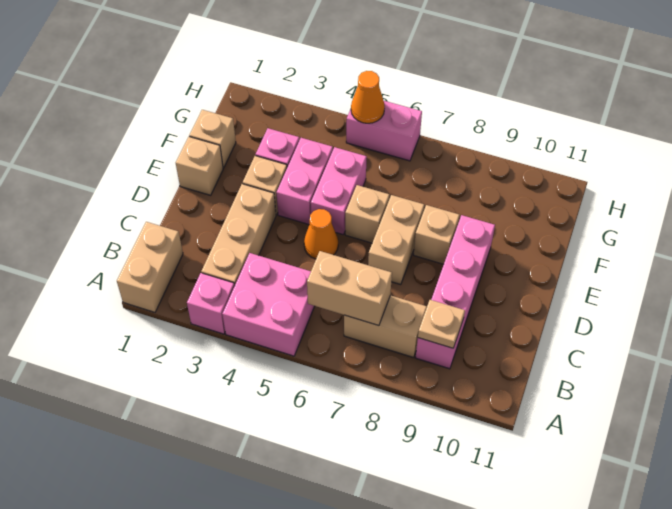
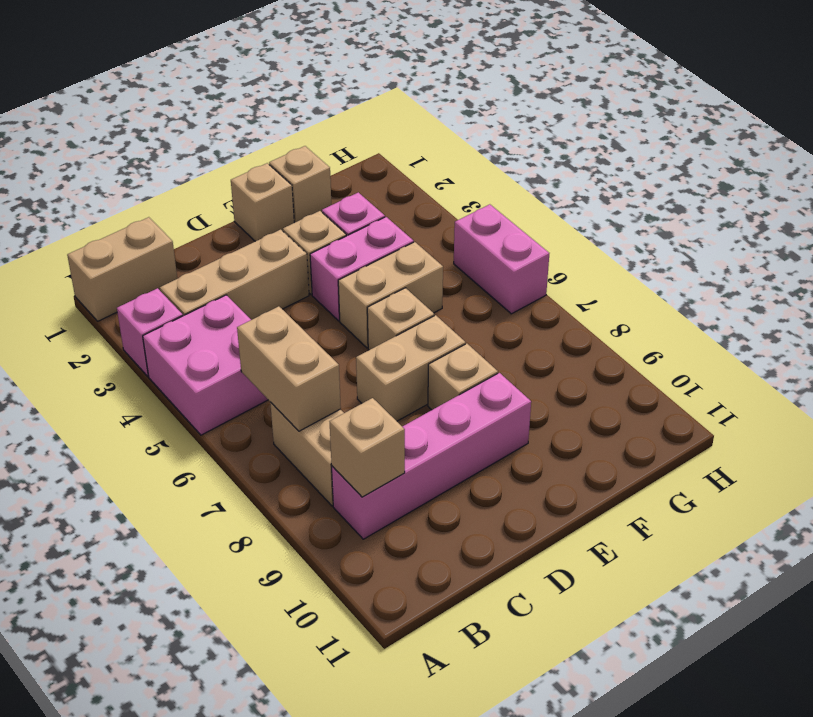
tan plate B9 level 2 -> tan brick B9 level 2
orange cone D5 level 1 -> none
pink brick E5:F5 level 1 -> tan brick E5:F5 level 1
orange cone H5 level 2 -> none

